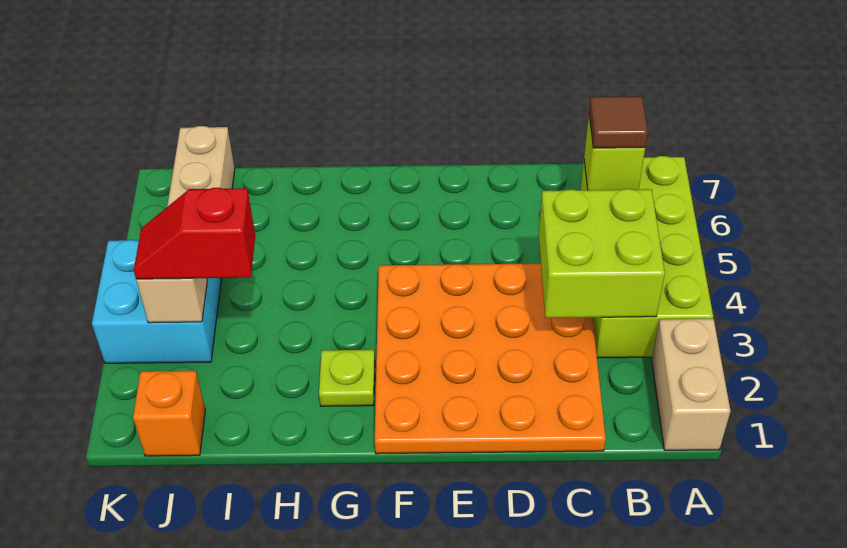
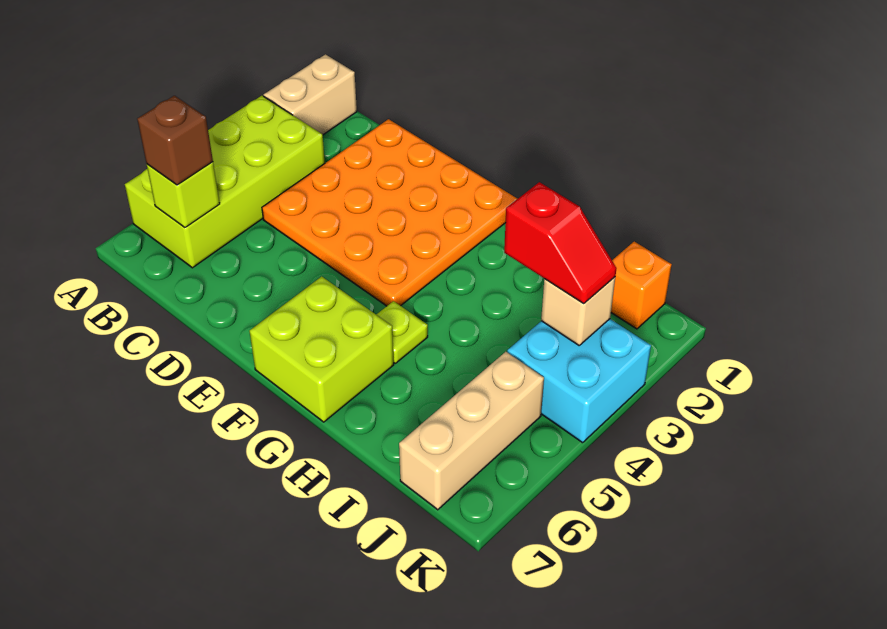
lime brick B3:C4 level 2 -> lime brick F6:G7 level 1
brown tile B6 level 3 -> brown brick B6 level 3
lime plate G2 level 1 -> lime plate G5 level 1

